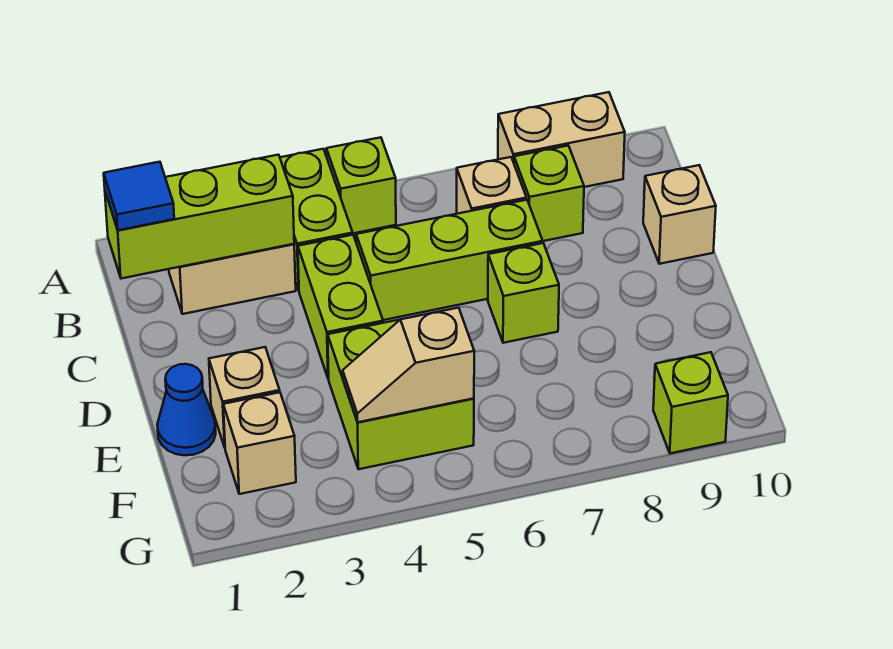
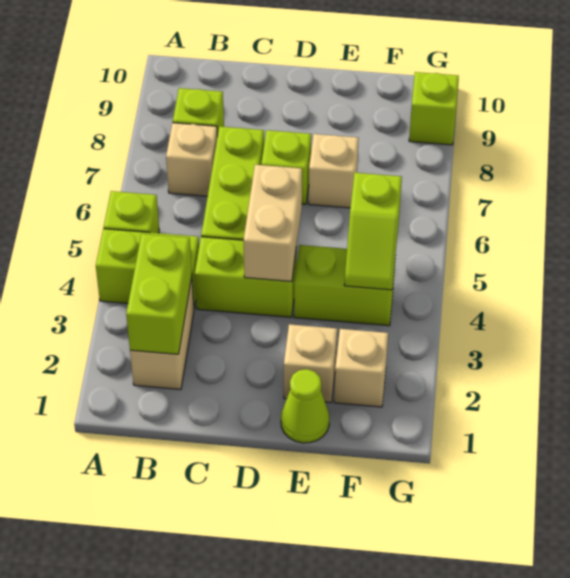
tan brick A8:A9 level 1 -> tan brick D4:D5 level 2
lime brick B1:B3 level 2 -> lime brick B2:B3 level 2
blue tile B1 level 3 -> none
tan brick C10 level 1 -> tan brick E7 level 1
blue cone E1 level 1 -> lime cone E1 level 1
lime brick E4:F5 level 1 -> lime brick E4:F4 level 1
tan slope F4:F5 level 2 top 5 -> lime slope F4:F5 level 2 top 5

